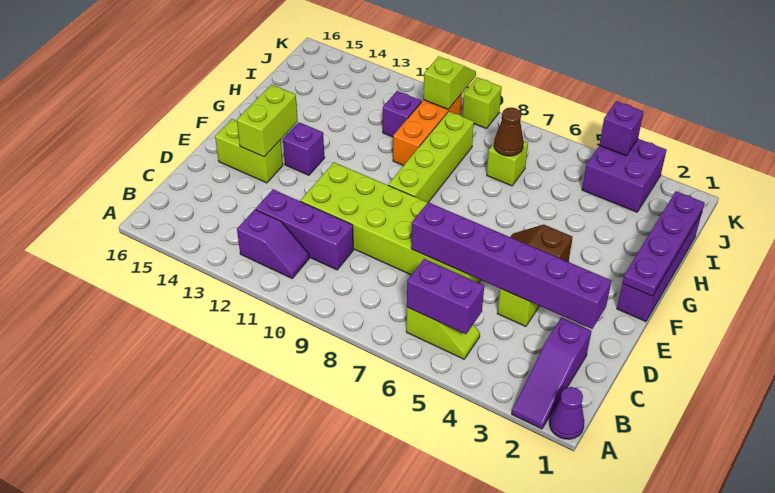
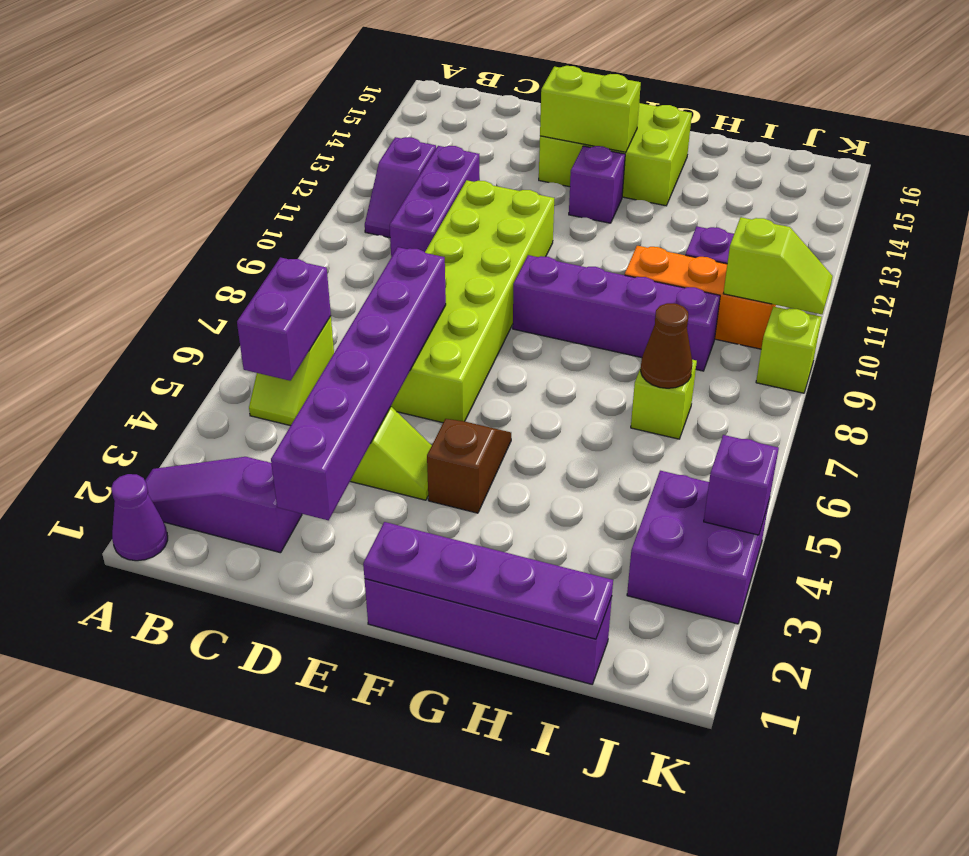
lime brick E14:E15 level 1 -> lime brick E14:G15 level 1
lime brick F9:I9 level 1 -> purple brick F9:I9 level 1

